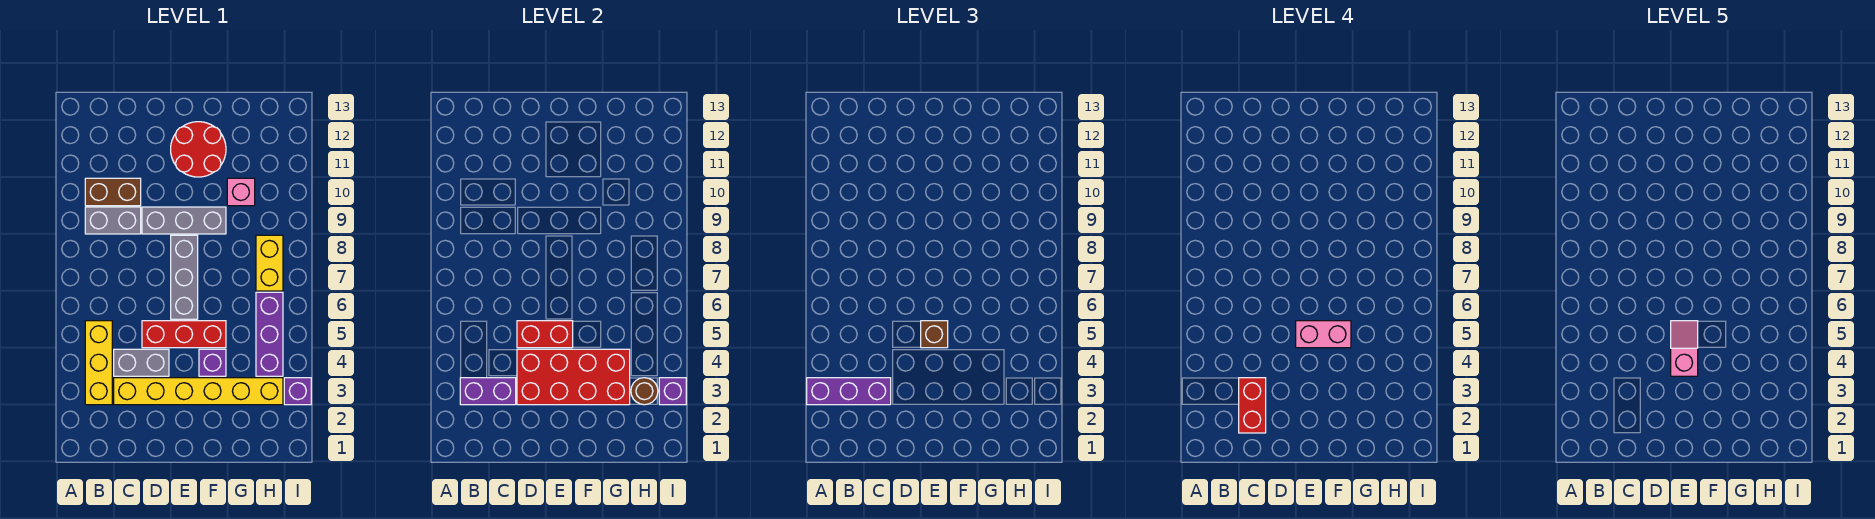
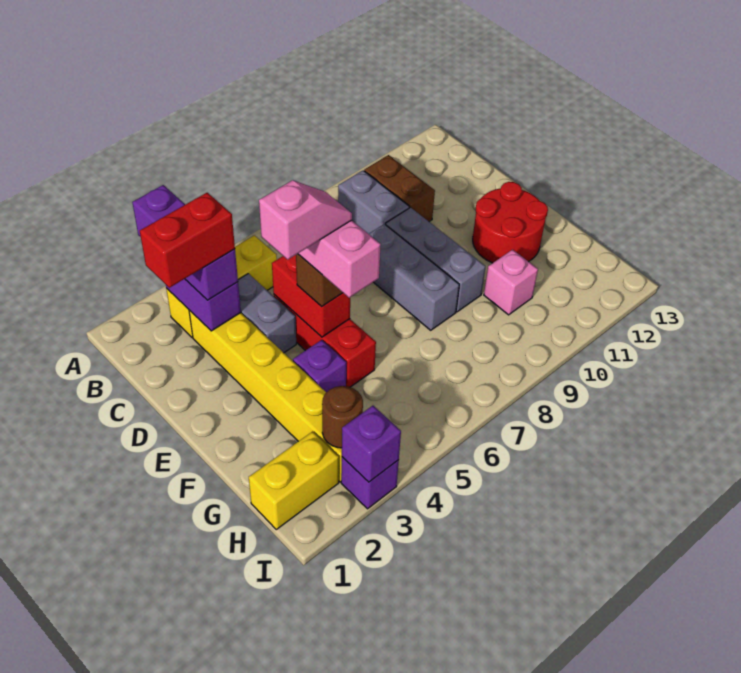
red brick D3:G4 level 2 -> none
grey brick E6:E8 level 1 -> grey brick D8:F8 level 1
purple brick H4:H6 level 1 -> none
yellow brick H7:H8 level 1 -> yellow brick H1:H2 level 1

